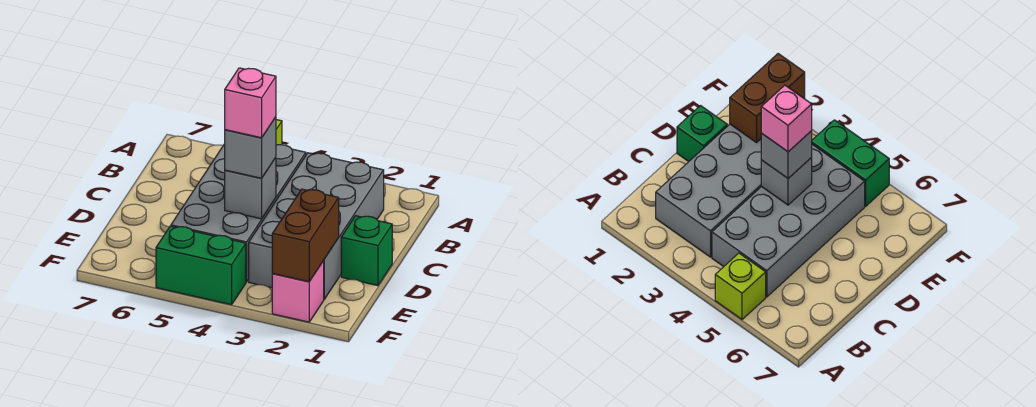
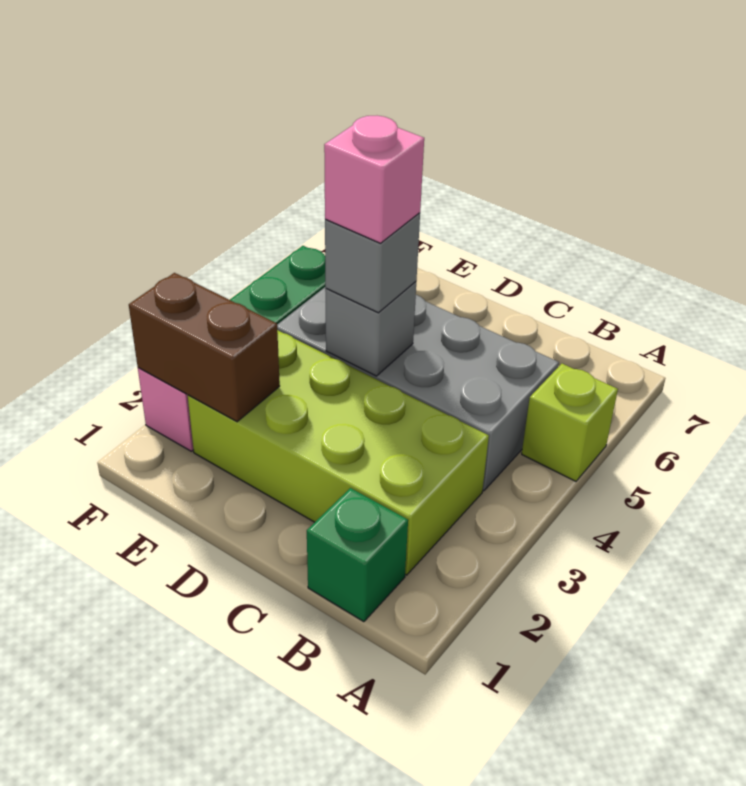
grey brick B2:E3 level 1 -> lime brick B2:E3 level 1
green brick D1 level 1 -> green brick B1 level 1

